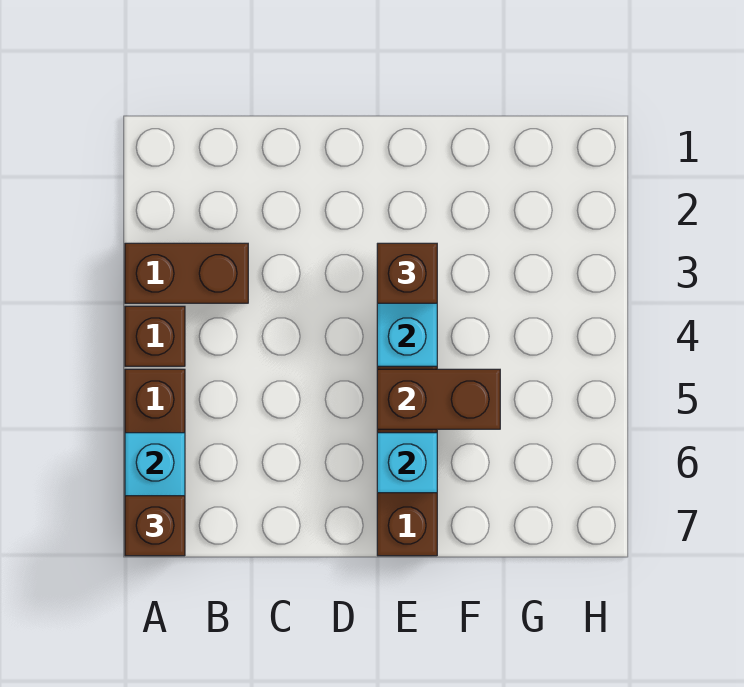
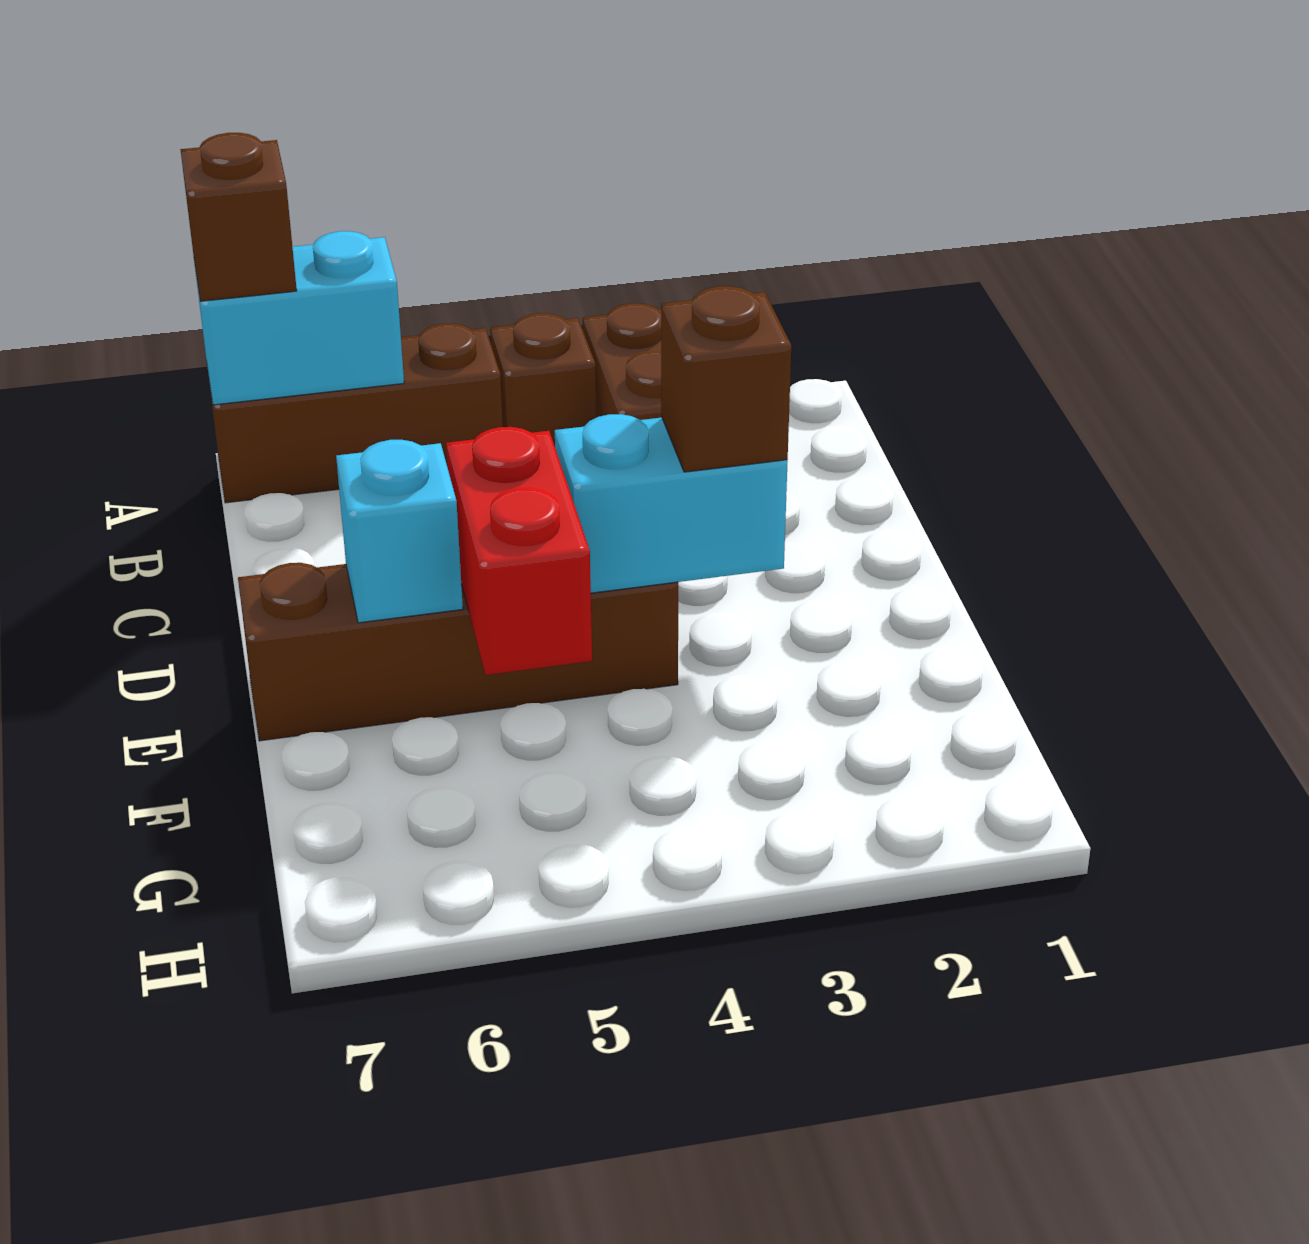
brown brick E5:F5 level 2 -> red brick E5:F5 level 2

